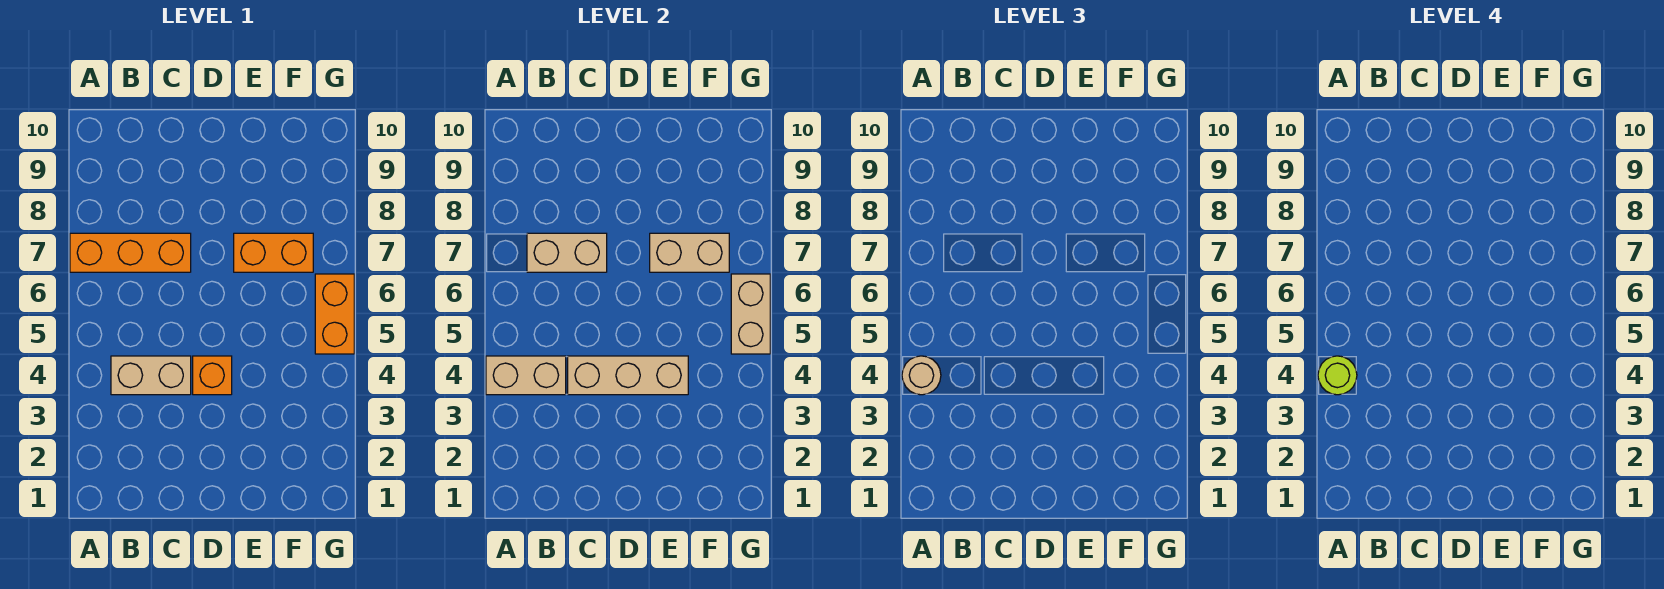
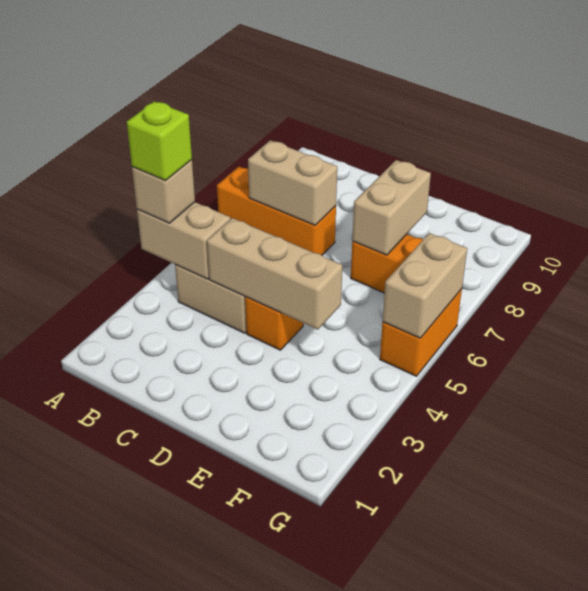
tan round brick A4 level 3 -> tan brick A4 level 3
lime round brick A4 level 4 -> lime brick A4 level 4
tan brick E7:F7 level 2 -> tan brick E7:E8 level 2

